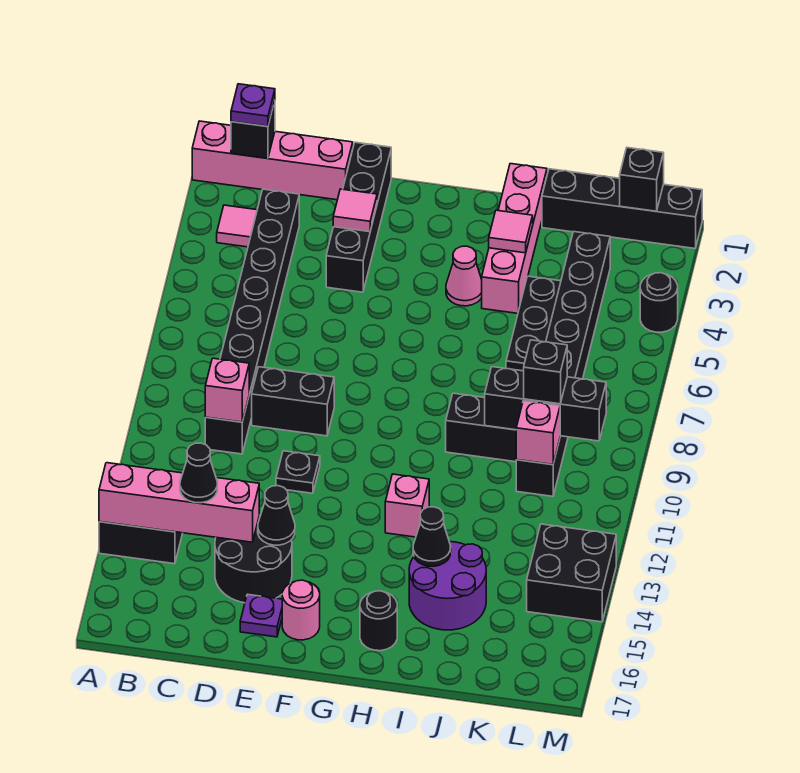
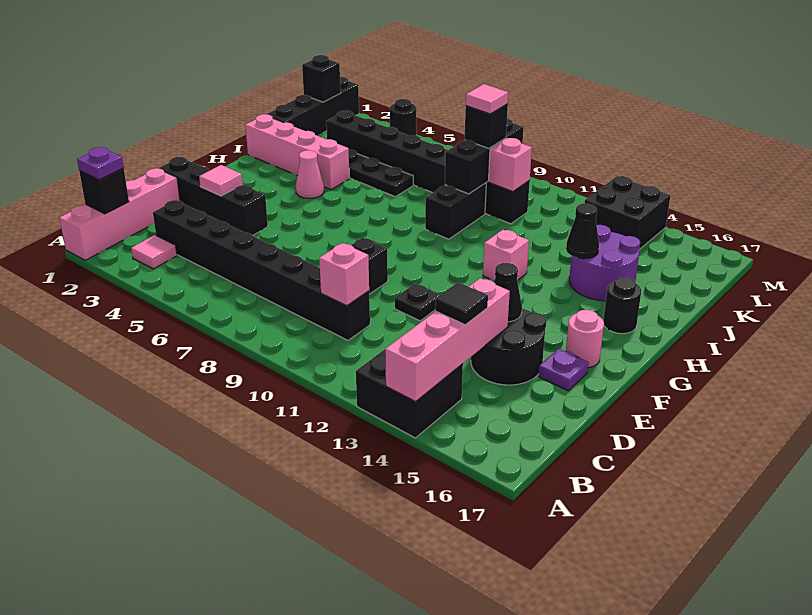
black cone C14 level 3 -> black tile C14 level 3
pink tile I3 level 2 -> pink tile K9 level 4

